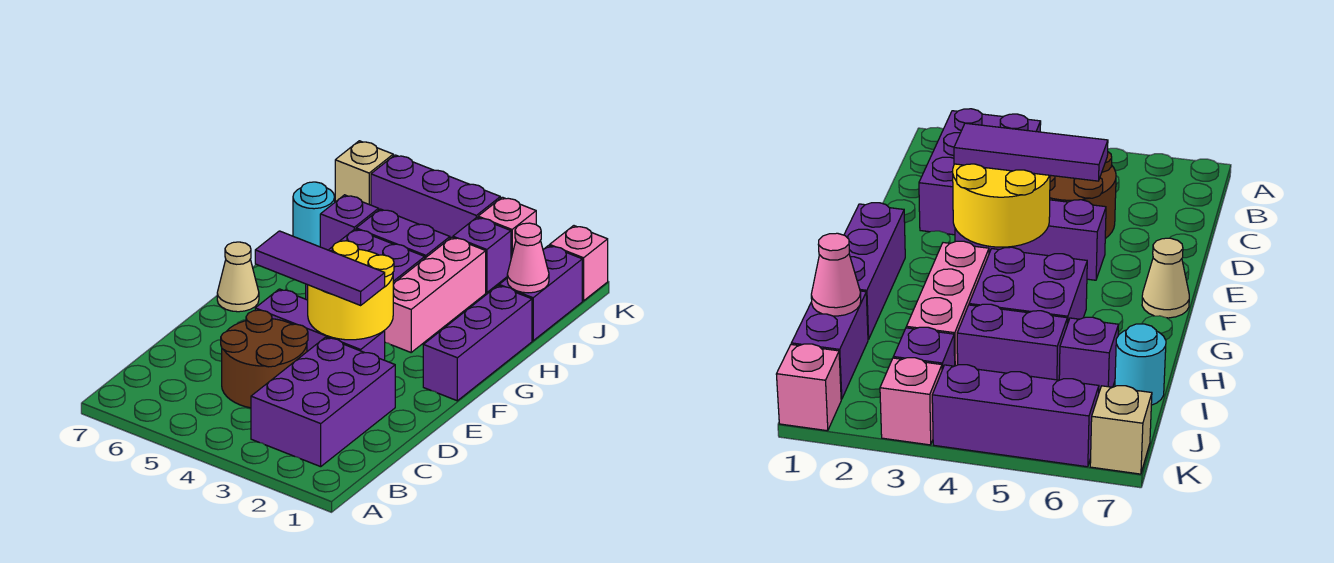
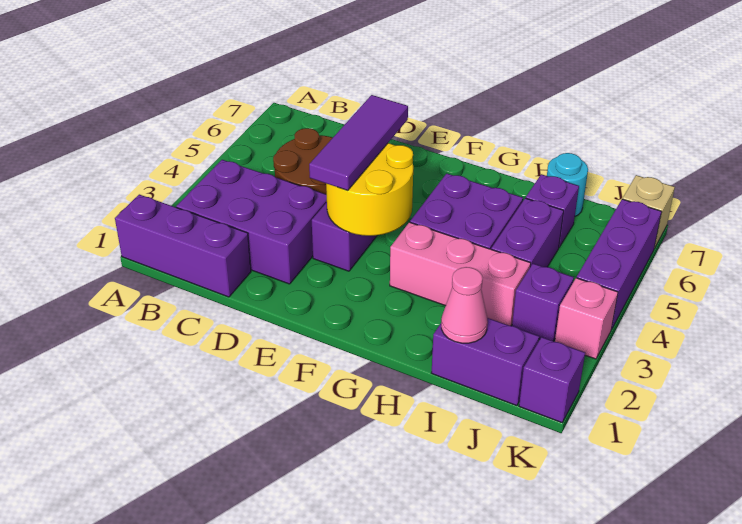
purple brick F1:H1 level 1 -> purple brick A1:C1 level 1
tan cone F7 level 1 -> none
pink brick K1 level 1 -> purple brick K1 level 1

